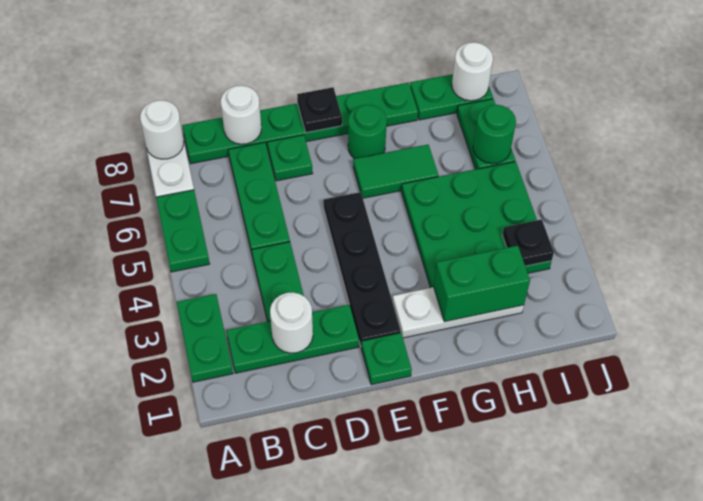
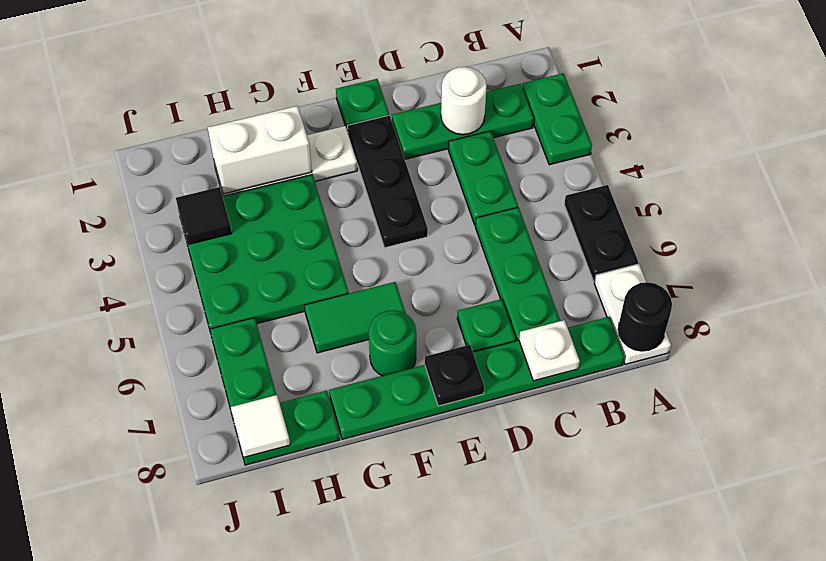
green plate A5:A6 level 1 -> black plate A5:A6 level 1
white round brick A8 level 2 -> black round brick A8 level 2
white round brick C8 level 2 -> white plate C8 level 2
black plate E2:E5 level 1 -> black plate E2:E4 level 1
green brick G2:H2 level 2 -> white brick G2:H2 level 2
black plate I3 level 2 -> black tile I3 level 2
green round brick I6 level 2 -> none
white round brick I8 level 2 -> white tile I8 level 2

